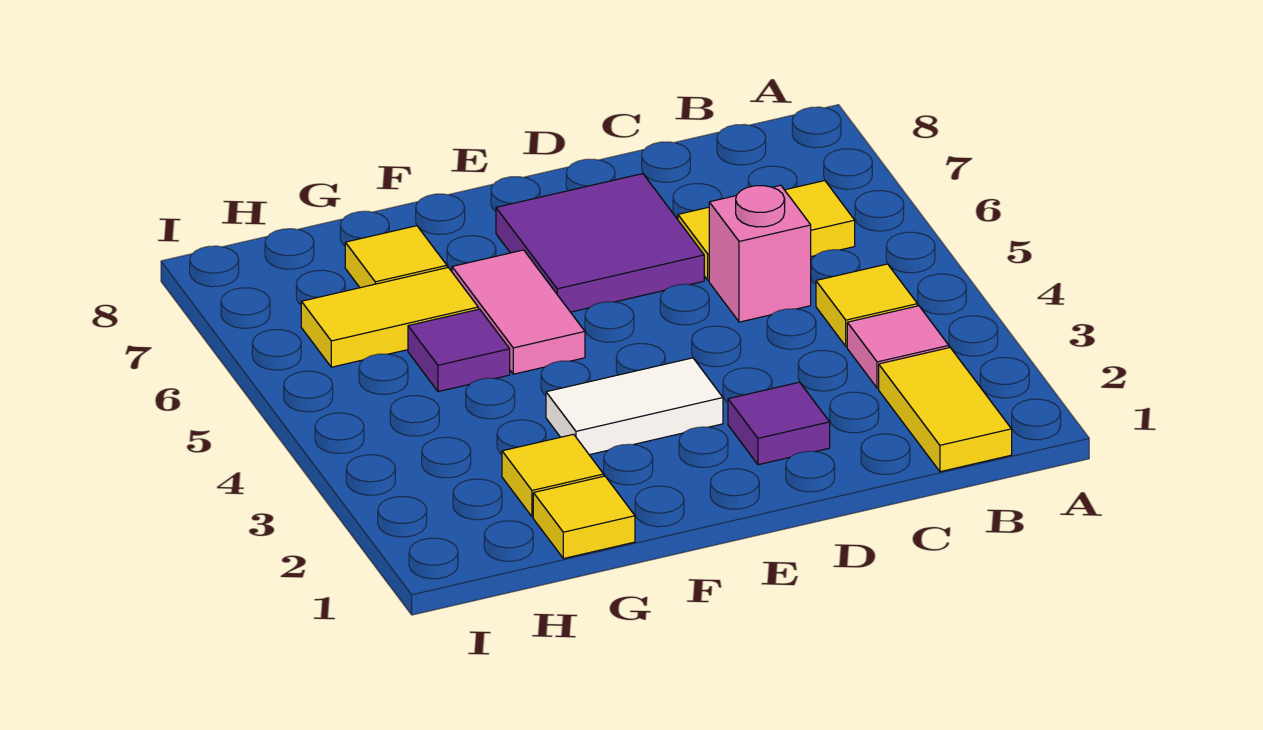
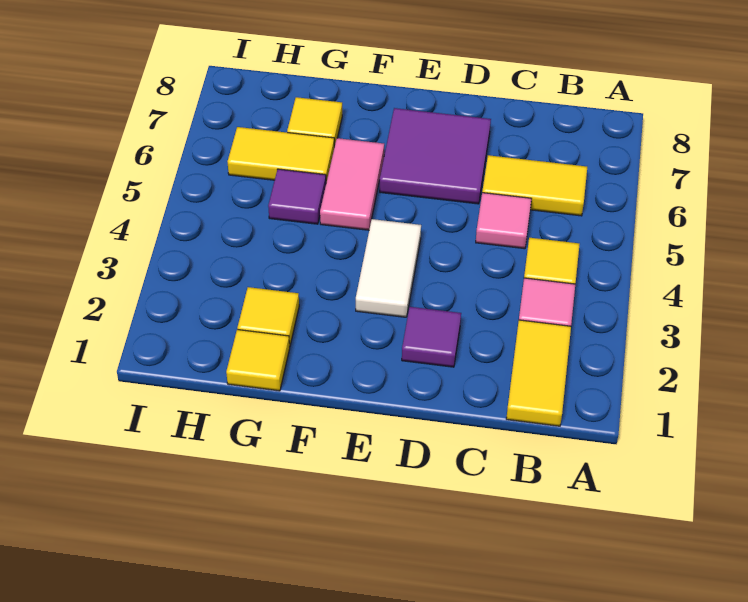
pink brick C5 level 1 -> pink tile C5 level 1
white tile E3:F3 level 1 -> white tile E3:E4 level 1

